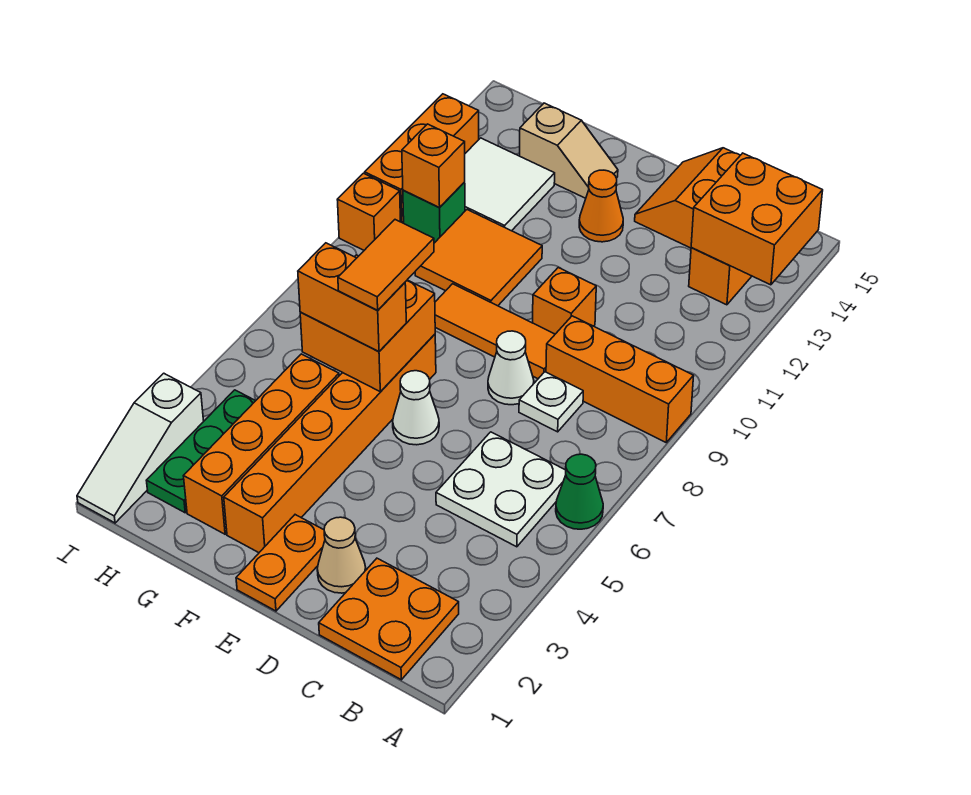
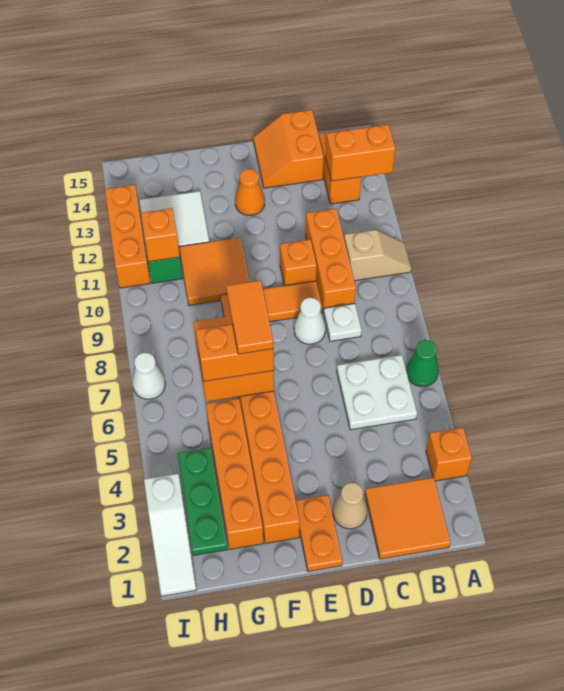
orange brick A9:C9 level 1 -> orange brick C9:C11 level 1
orange brick A13:B14 level 2 -> orange brick A13:B13 level 2
orange plate B1:C2 level 1 -> orange tile B1:C2 level 1
white cone E6 level 1 -> white cone I7 level 1
tan slope F14:G14 level 1 top G -> tan slope A10:B10 level 1 top B
orange brick I10 level 1 -> orange brick A3 level 1

